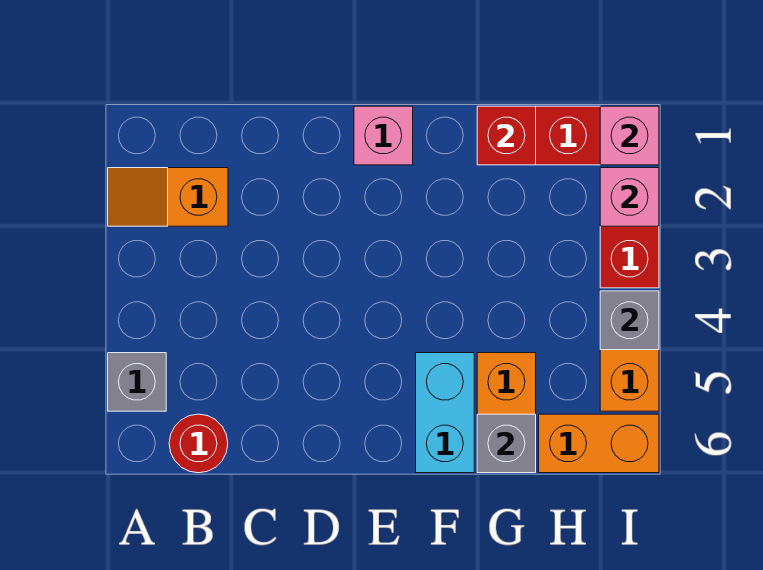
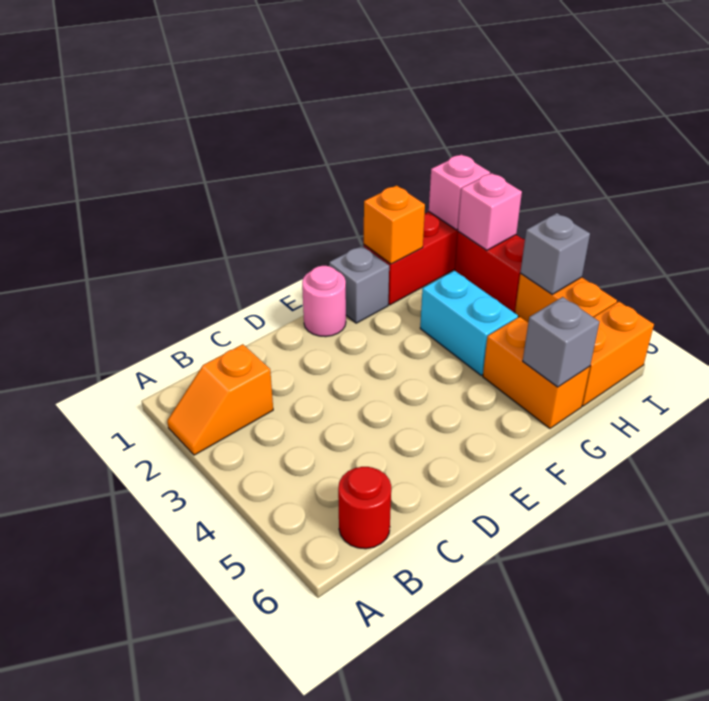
grey brick A5 level 1 -> grey brick F1 level 1
pink brick E1 level 1 -> pink round brick E1 level 1
cyan brick F5:F6 level 1 -> cyan brick G3:G4 level 1
red brick G1 level 2 -> orange brick G1 level 2

